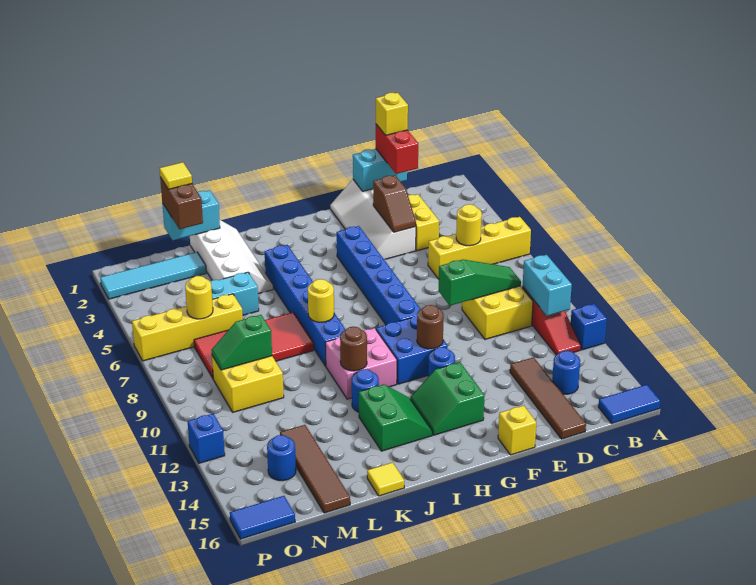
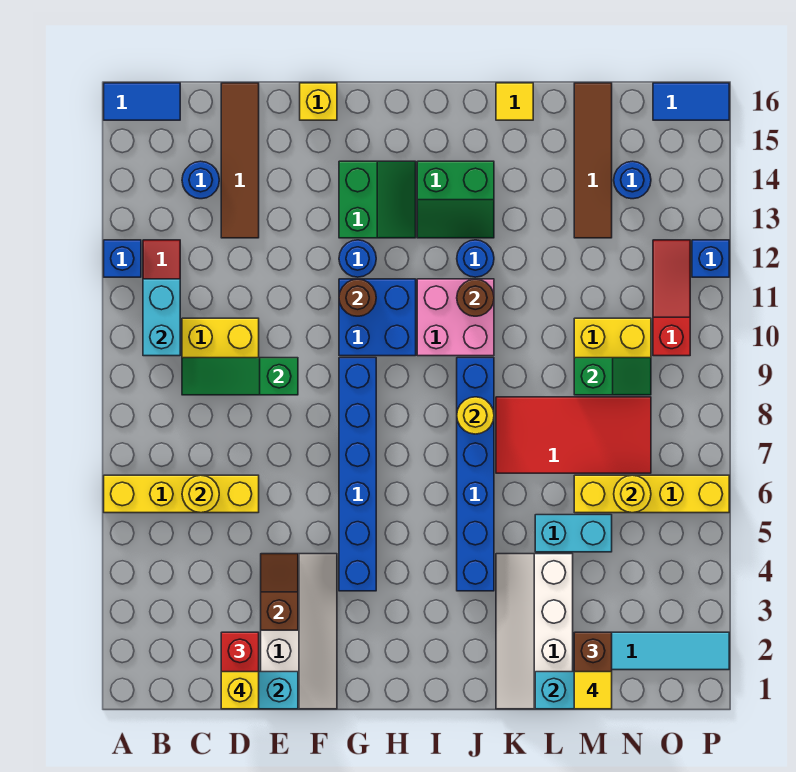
yellow brick D3:D4 level 1 -> none
green slope I13:J14 level 1 top J -> green slope I13:J14 level 1 top 14
none -> red slope O10:O12 level 1 top 10

